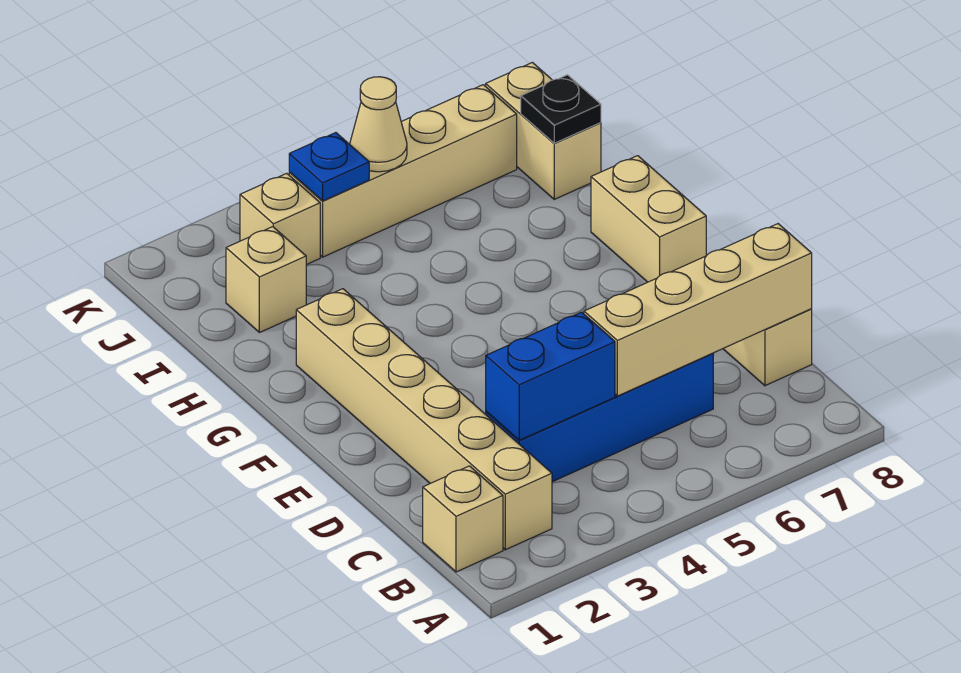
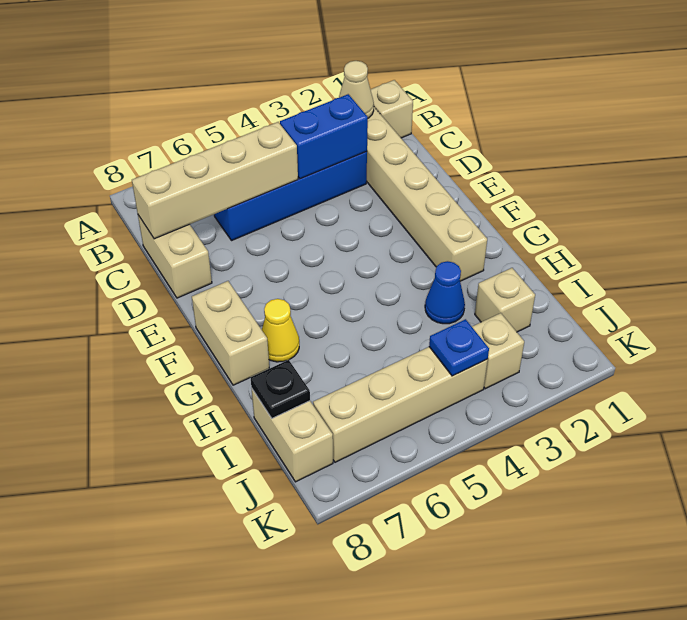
none -> yellow cone G7 level 1
none -> blue cone H3 level 1
tan cone J5 level 2 -> tan cone B2 level 2

